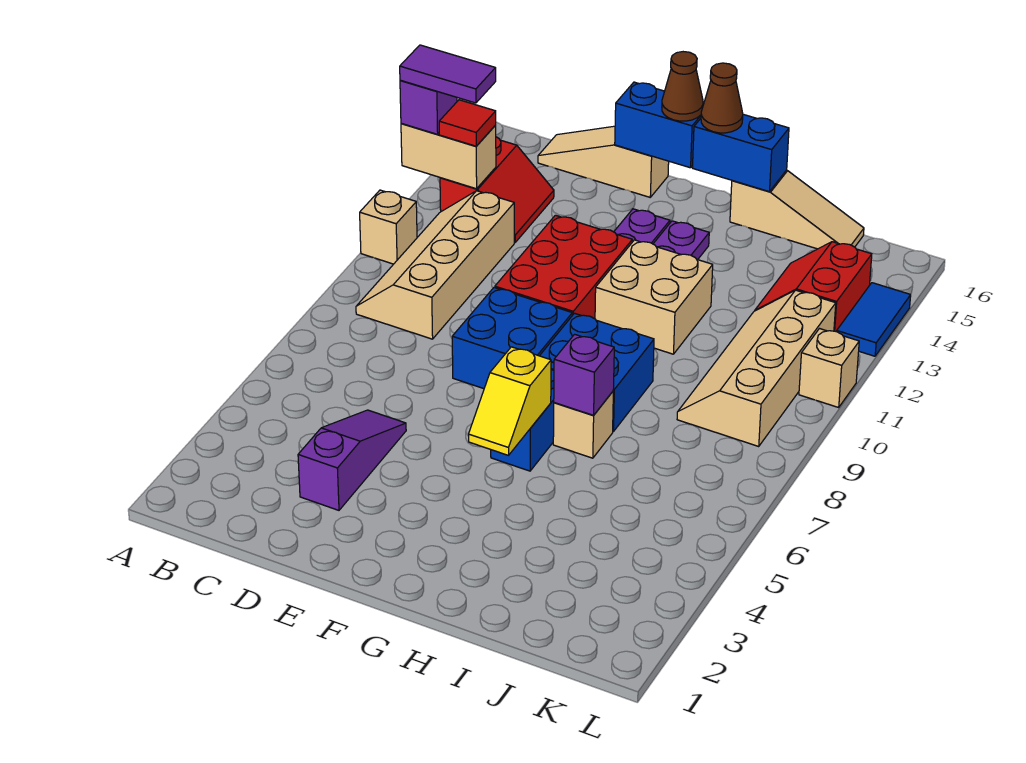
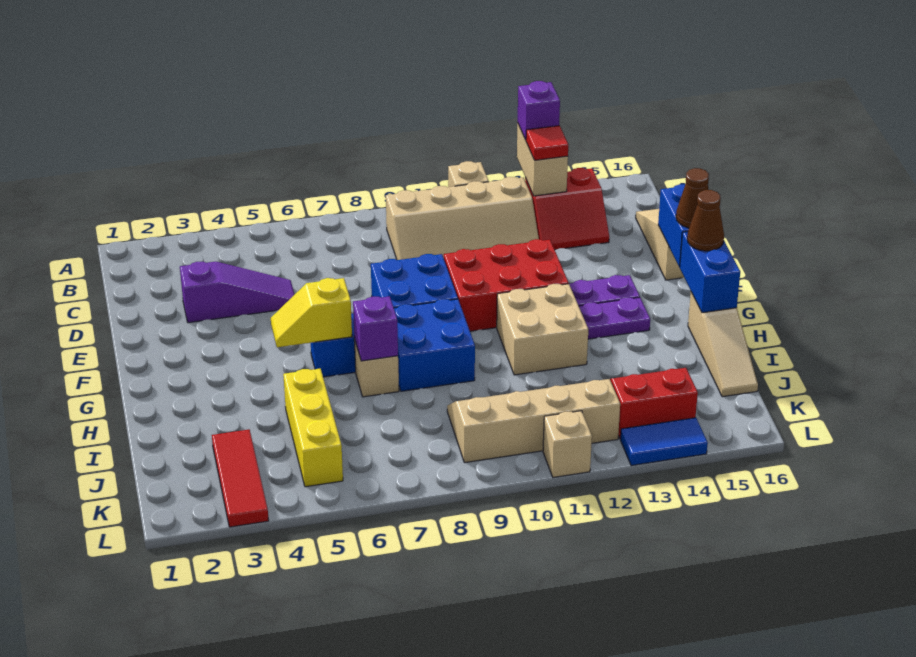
purple tile A13:B13 level 4 -> none
tan slope B9:C12 level 1 top C -> tan slope B9:C12 level 1 top B
none -> yellow brick I5:K5 level 1
none -> red tile J3:L3 level 1

